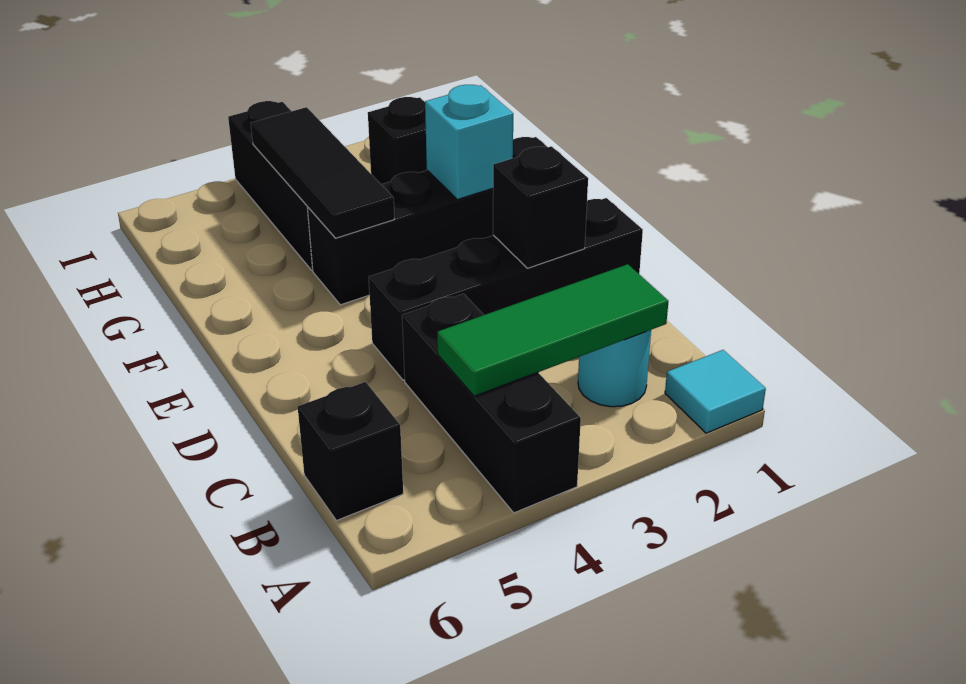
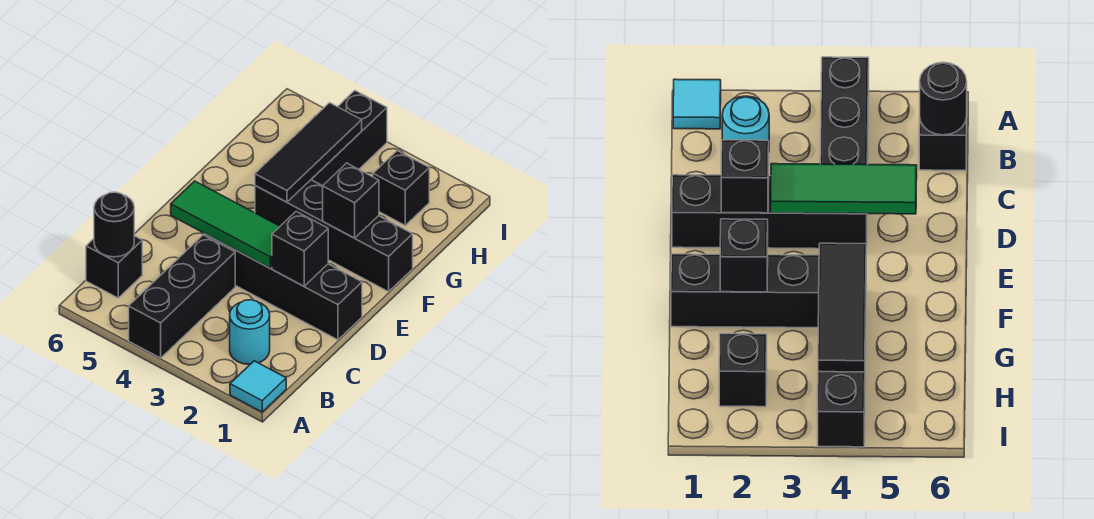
green tile B2:B4 level 2 -> green tile D3:D5 level 2
none -> black round brick B6 level 2
cyan brick F2 level 2 -> black brick F2 level 2

